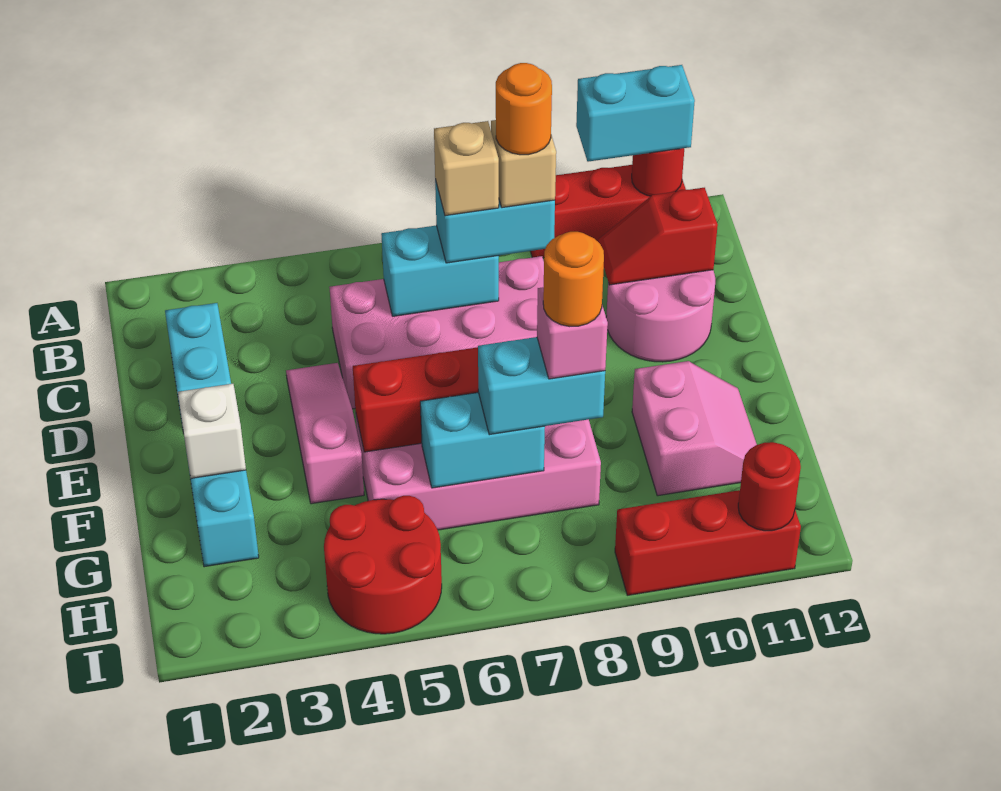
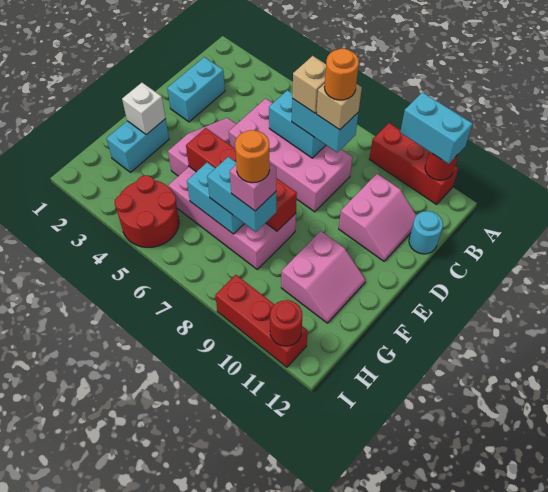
pink round brick C10:D11 level 1 -> pink slope C10:D11 level 1 top 10
red slope C10:C11 level 2 top 11 -> none
none -> cyan round brick C12 level 1

